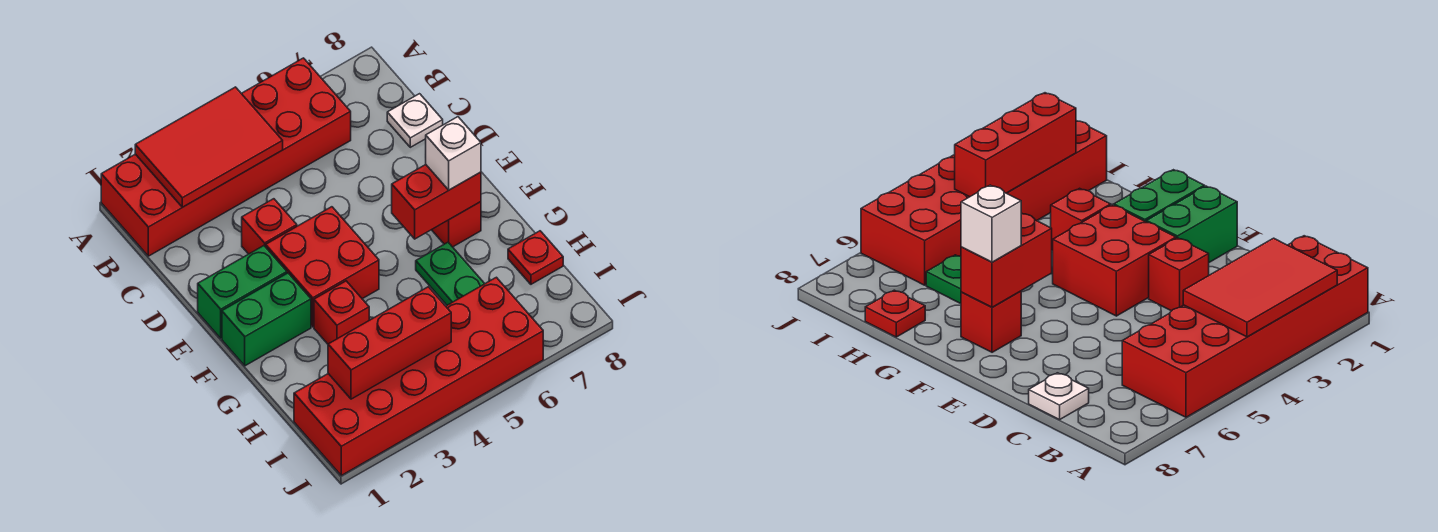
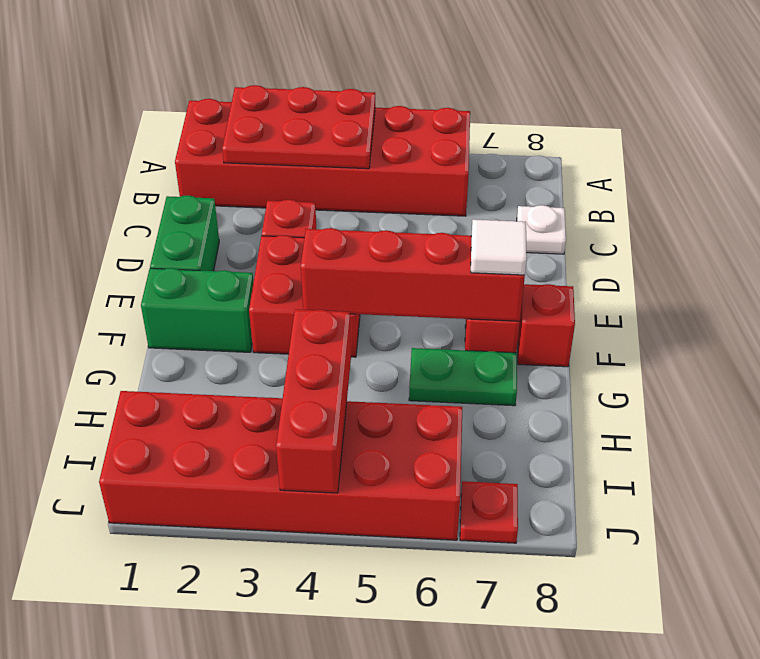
red tile A2:B4 level 2 -> red plate A2:B4 level 2
green brick E1:E2 level 1 -> green brick D1:E1 level 1
red brick F6:F7 level 2 -> red brick F4:F7 level 2
white brick F7 level 3 -> white tile F7 level 3
red brick G3 level 1 -> red brick F8 level 1
green plate G6:H6 level 1 -> green plate G6:G7 level 1
red plate H8 level 1 -> red plate J7 level 1
red brick I2:I4 level 2 -> red brick H4:J4 level 2

